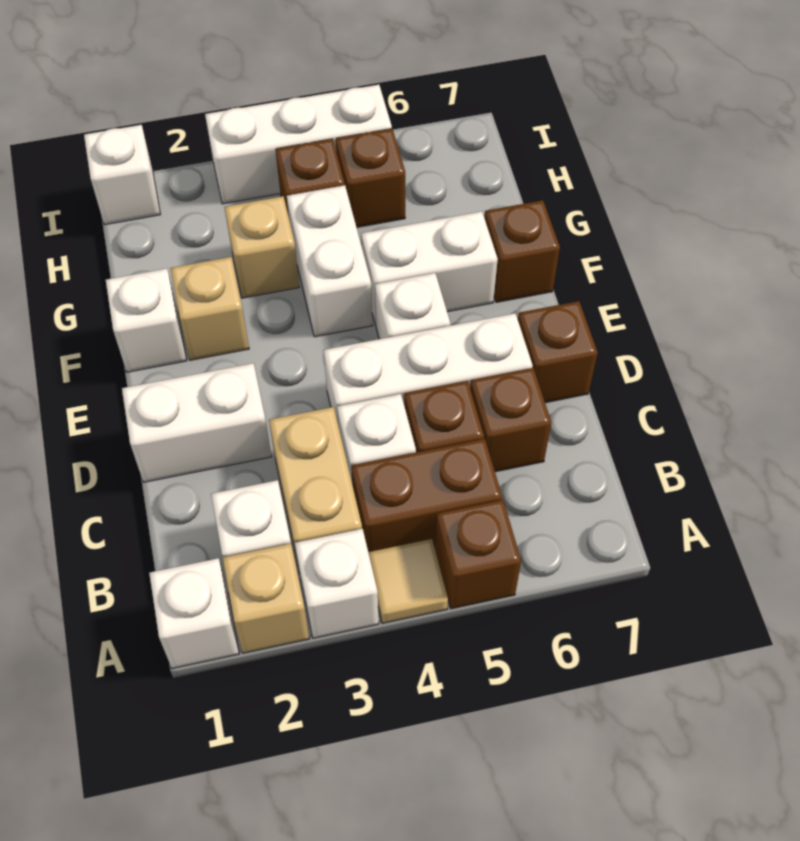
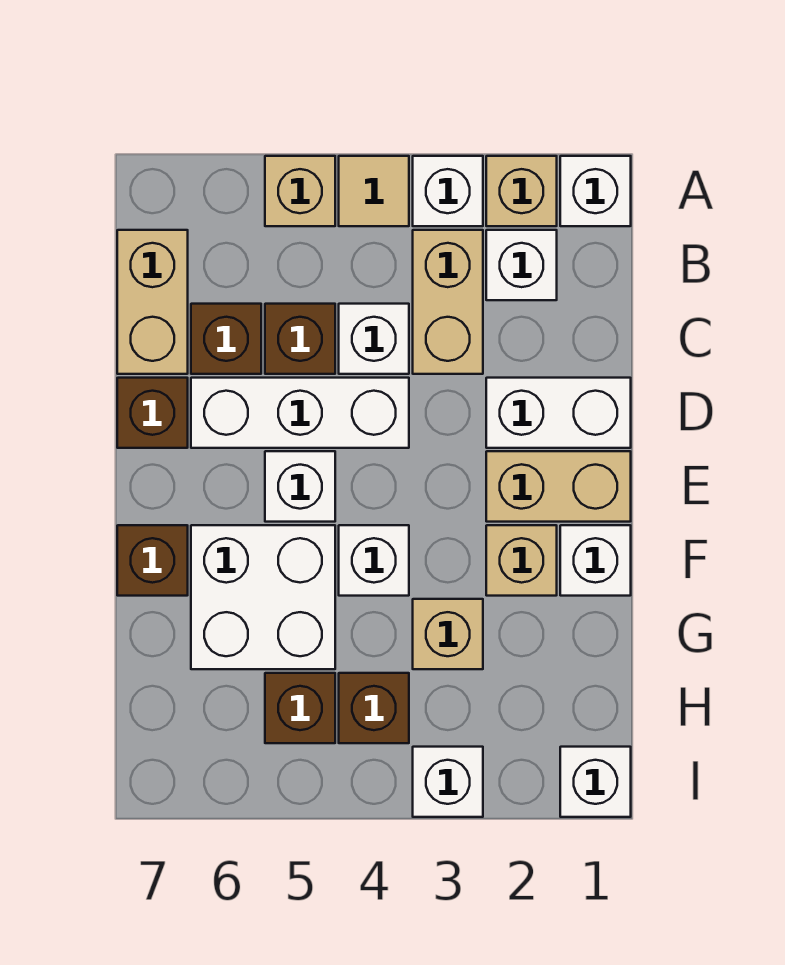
brown brick A5 level 1 -> tan brick A5 level 1
brown brick B4:B5 level 1 -> none
none -> tan brick B7:C7 level 1
none -> tan brick E1:E2 level 1
white brick F4:G4 level 1 -> white brick F4 level 1
white brick F5:F6 level 1 -> white brick F5:G6 level 1
white brick I3:I5 level 1 -> white brick I3 level 1

